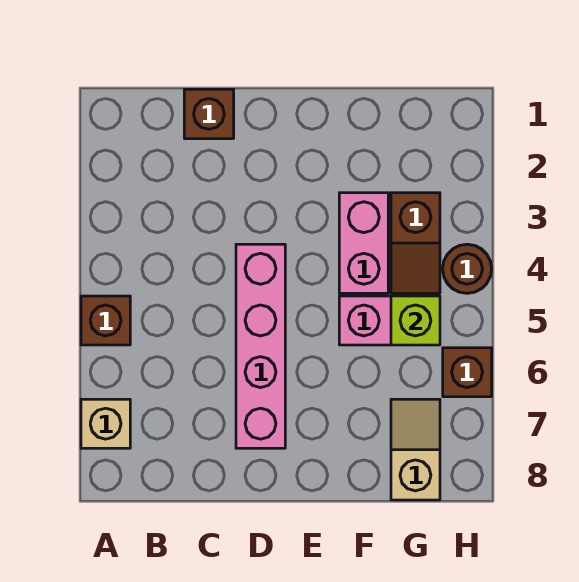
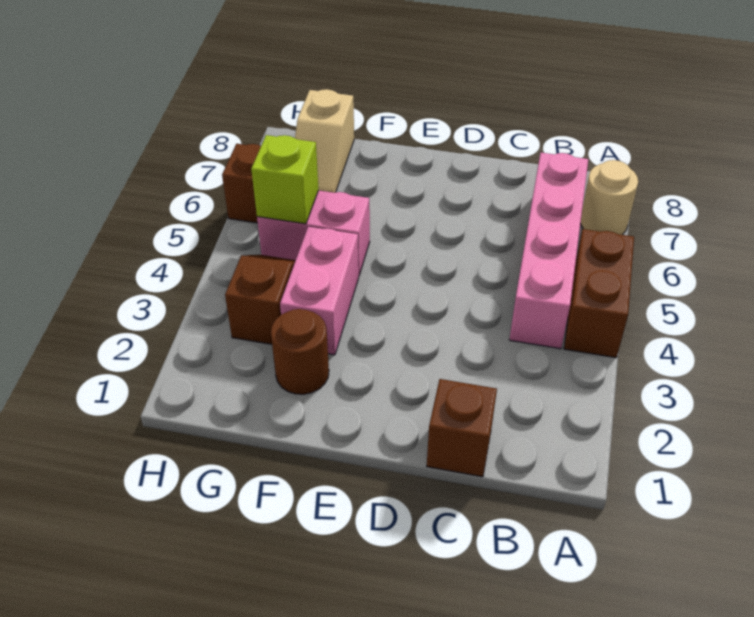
brown brick A5 level 1 -> brown brick A4:A5 level 1
tan brick A7 level 1 -> tan round brick A7 level 1
pink brick D4:D7 level 1 -> pink brick B4:B7 level 1
brown round brick H4 level 1 -> brown round brick F2 level 1

